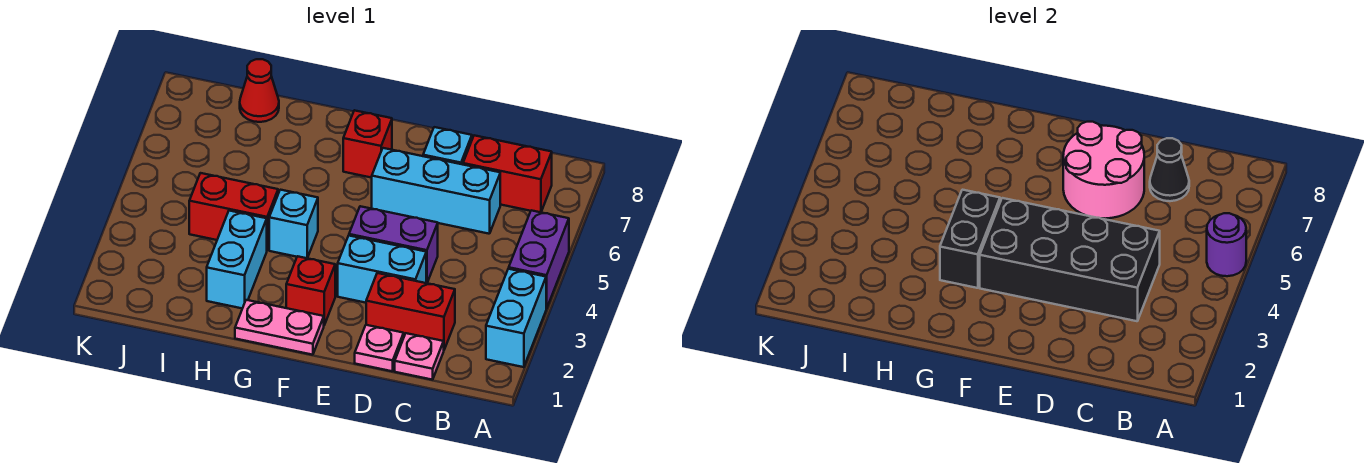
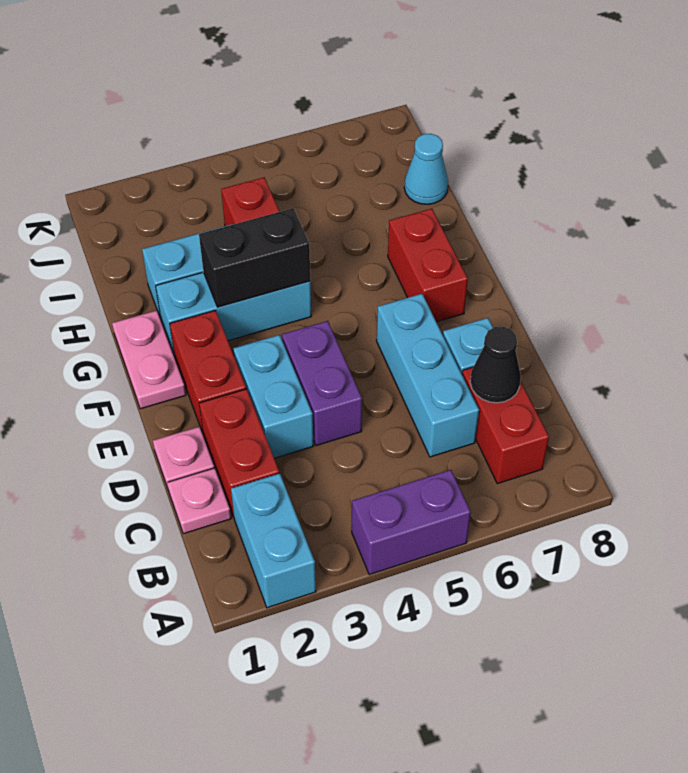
cyan brick A2:A3 level 1 -> cyan brick A2:B2 level 1
purple round brick A5 level 2 -> none
black brick C3:F4 level 2 -> none
pink round brick D6:E7 level 2 -> none
red brick F2 level 1 -> red brick E2:F2 level 1
red brick F7 level 1 -> red brick F7:G7 level 1
cyan brick G4 level 1 -> cyan brick G2:G4 level 1
red cone I8 level 1 -> cyan cone I8 level 1

